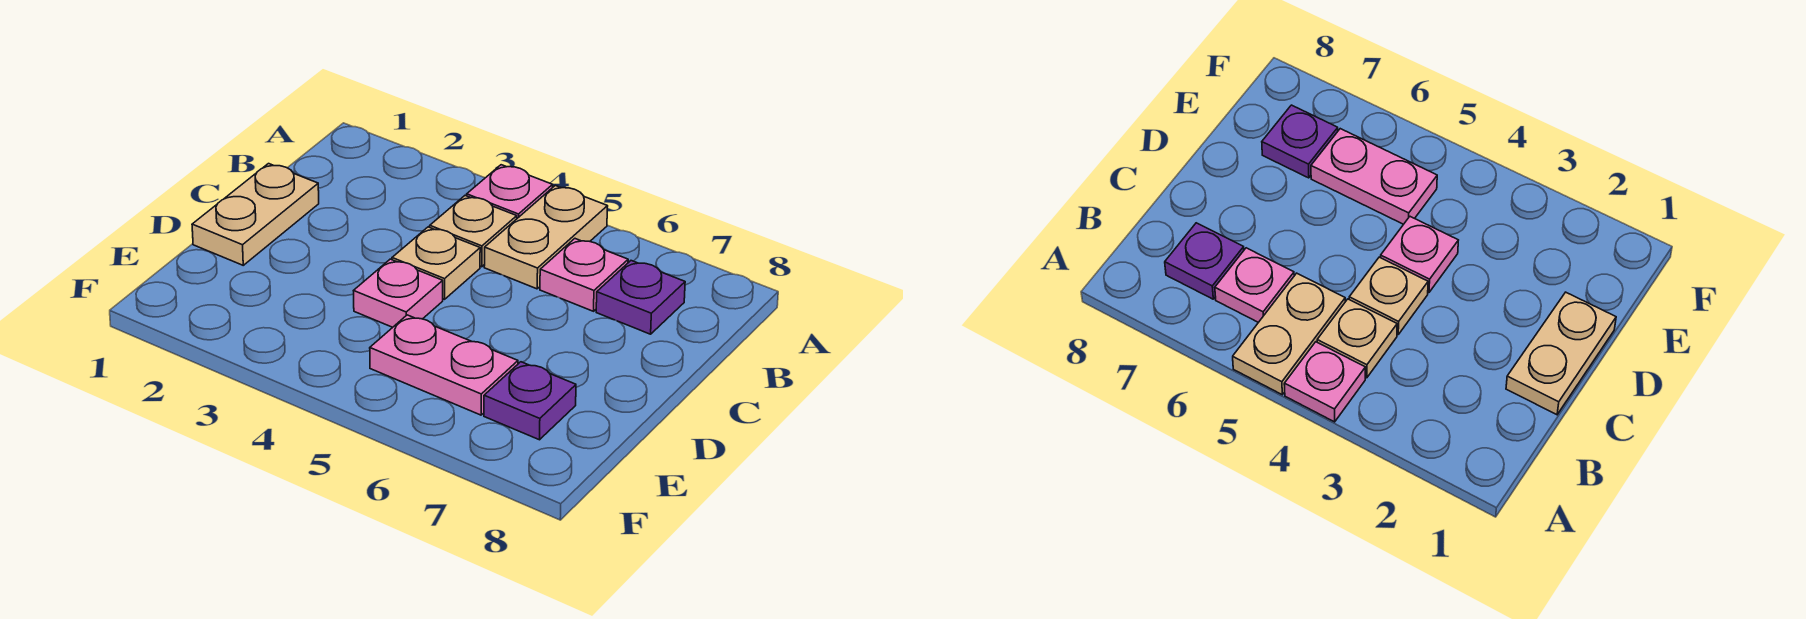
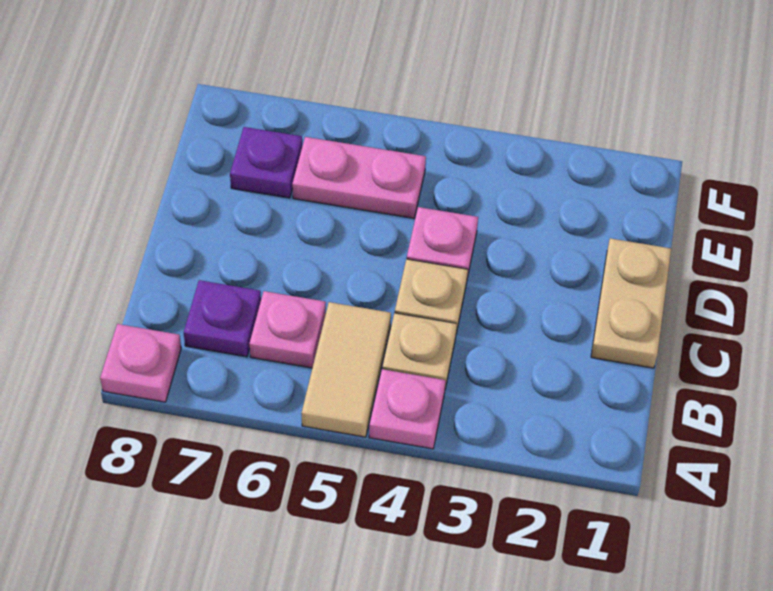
tan plate A5:B5 level 1 -> tan tile A5:B5 level 1
none -> pink plate A8 level 1

